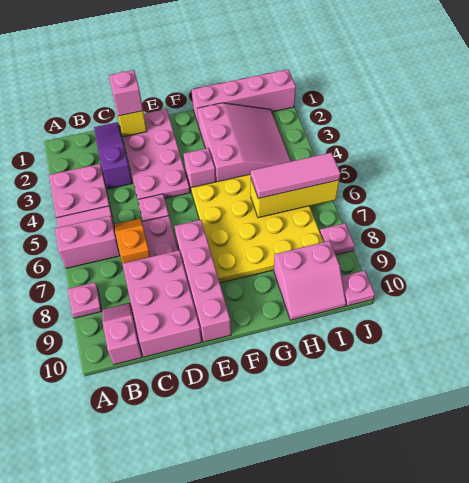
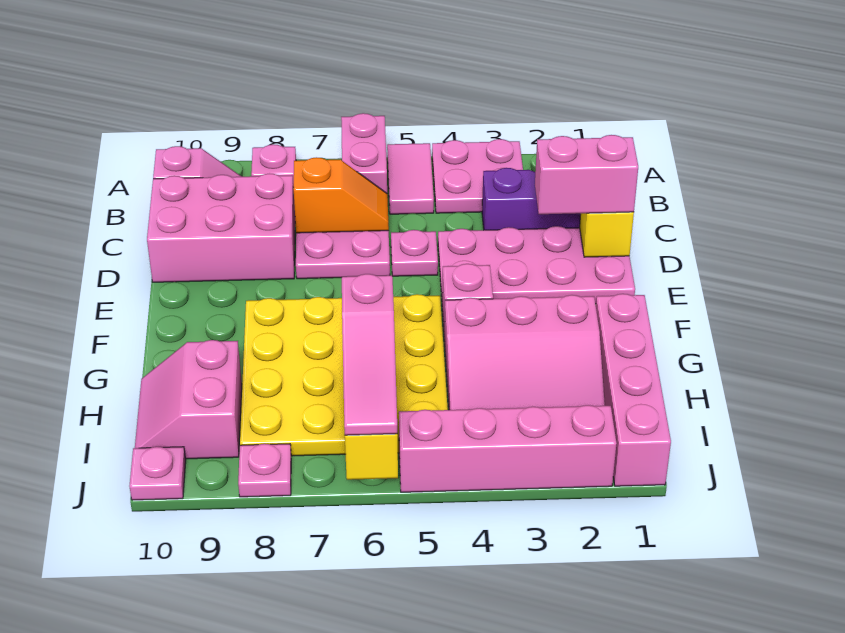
pink brick D1 level 3 -> pink brick D1:D2 level 3
pink brick E7:E10 level 1 -> pink brick J2:J5 level 1
pink tile H6:J6 level 3 -> pink slope H6:J6 level 3 top H

